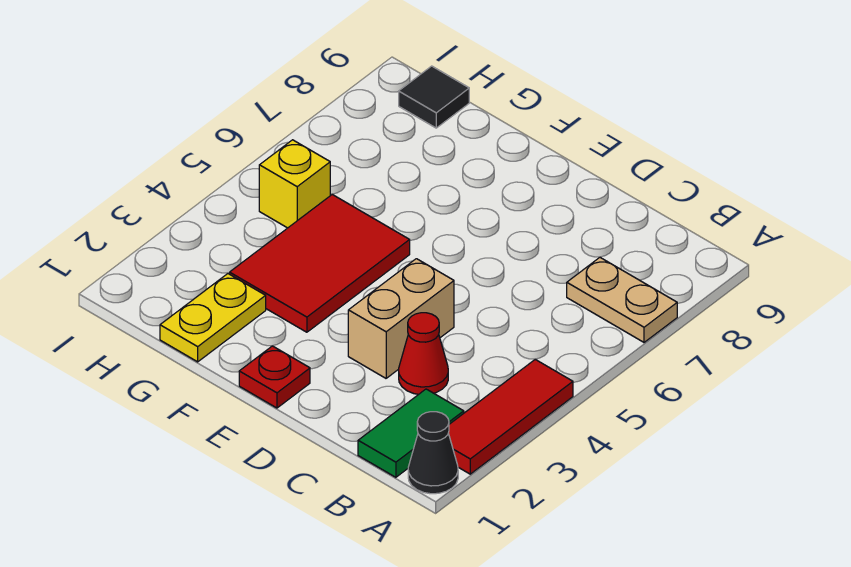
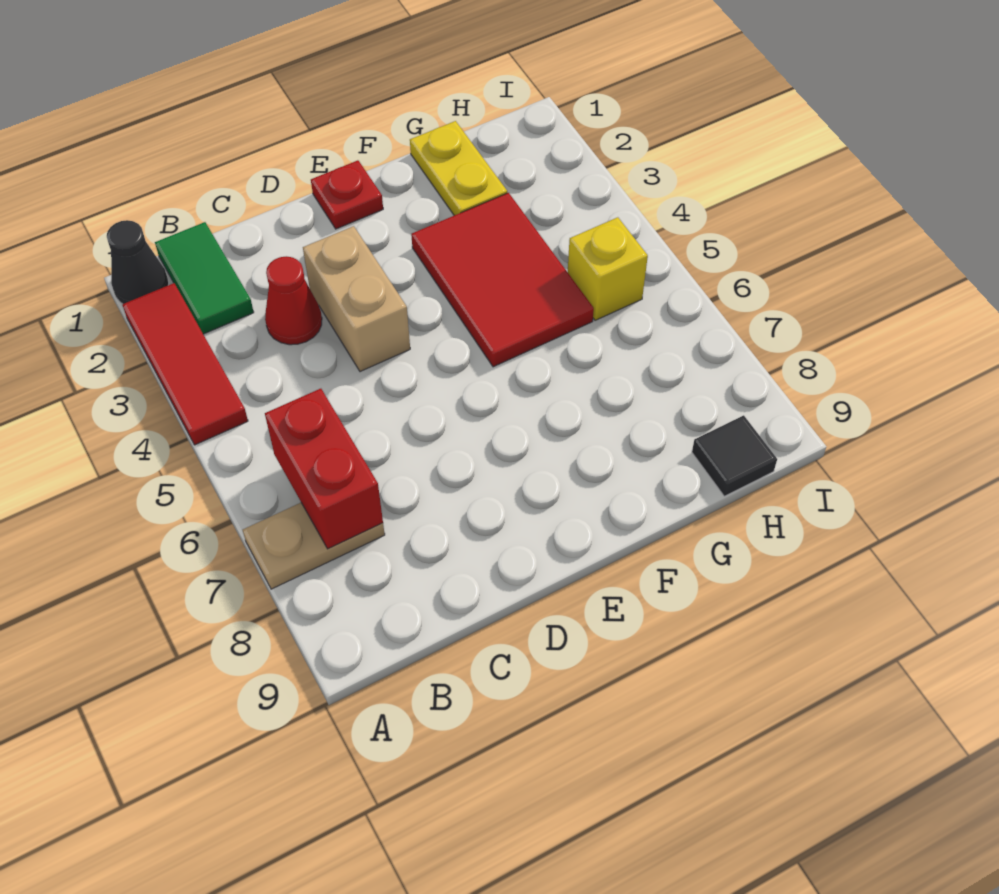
none -> red brick B6:B7 level 2

